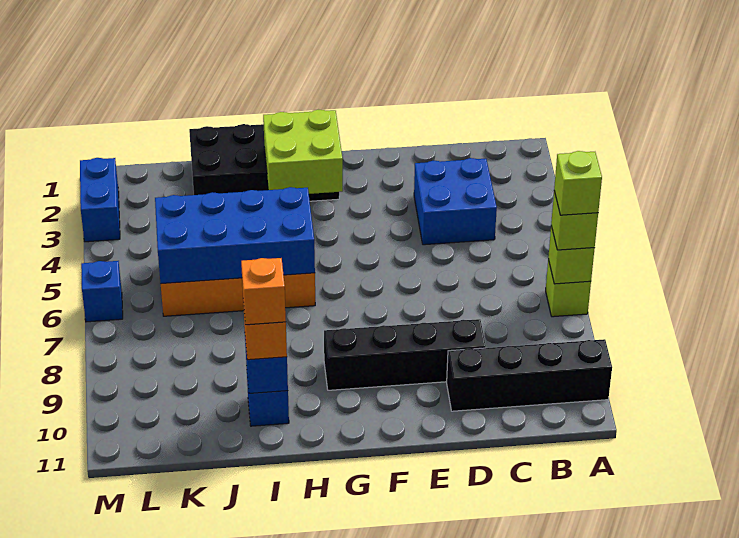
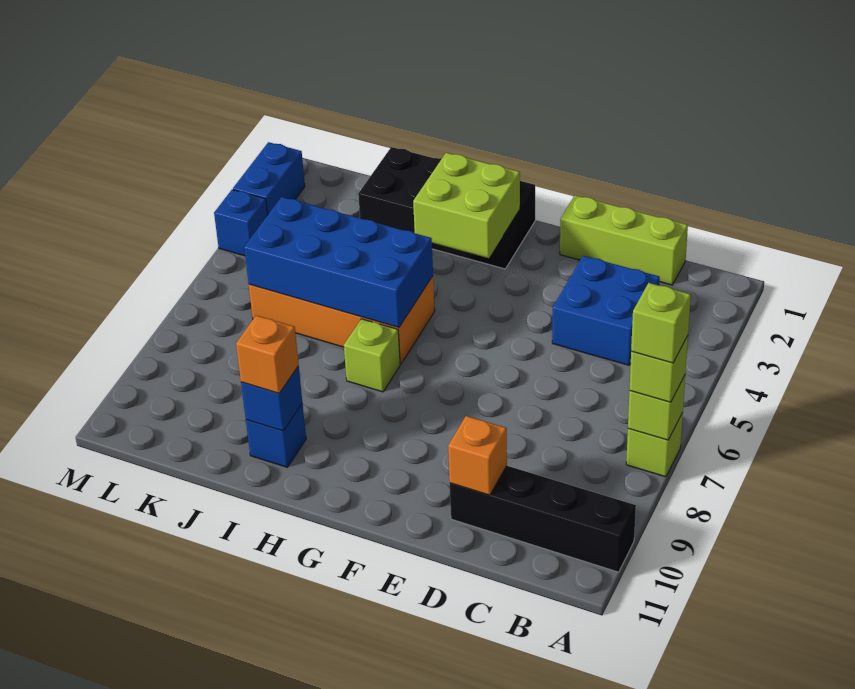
none -> lime brick C1:E1 level 1
black brick D9:G9 level 1 -> none
none -> lime brick H7 level 1
orange brick I10 level 4 -> orange brick D10 level 2
blue brick M6 level 1 -> blue brick M4 level 1

